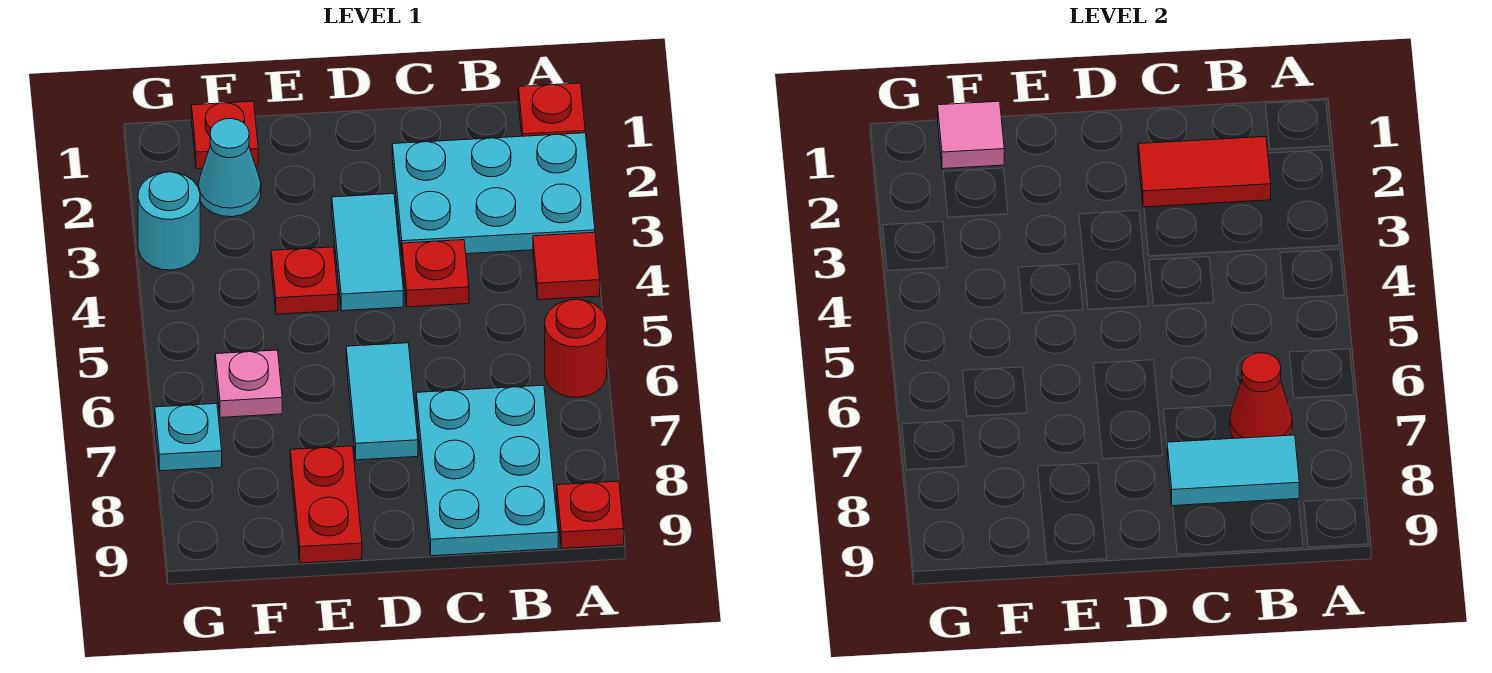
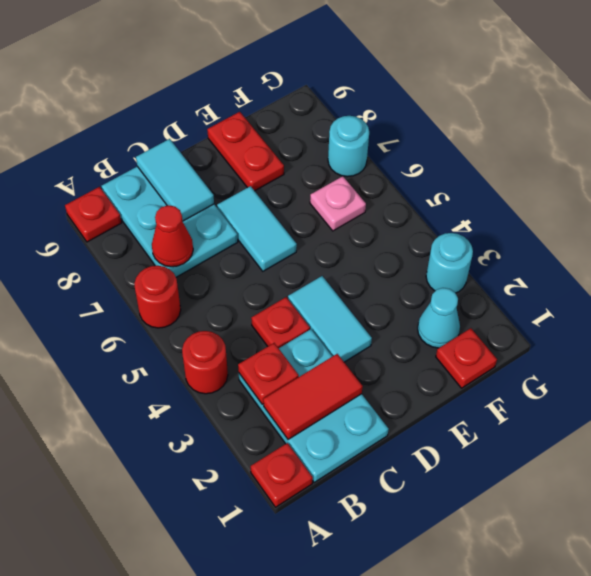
cyan plate A2:C3 level 1 -> cyan plate B1:C3 level 1
red tile A4 level 1 -> red round brick A4 level 1
cyan tile B8:C8 level 2 -> cyan tile C8:C9 level 2
red plate E4 level 1 -> red plate B3 level 2
pink tile F1 level 2 -> none
cyan plate G7 level 1 -> cyan round brick G7 level 1

